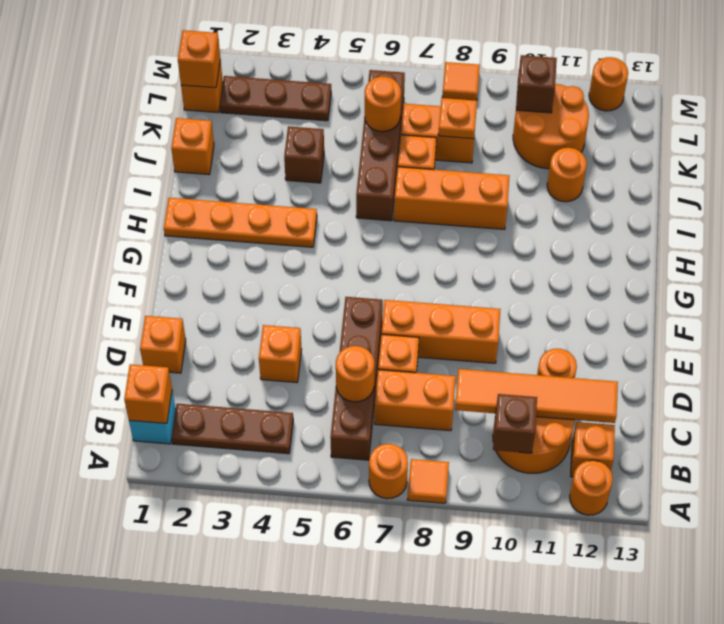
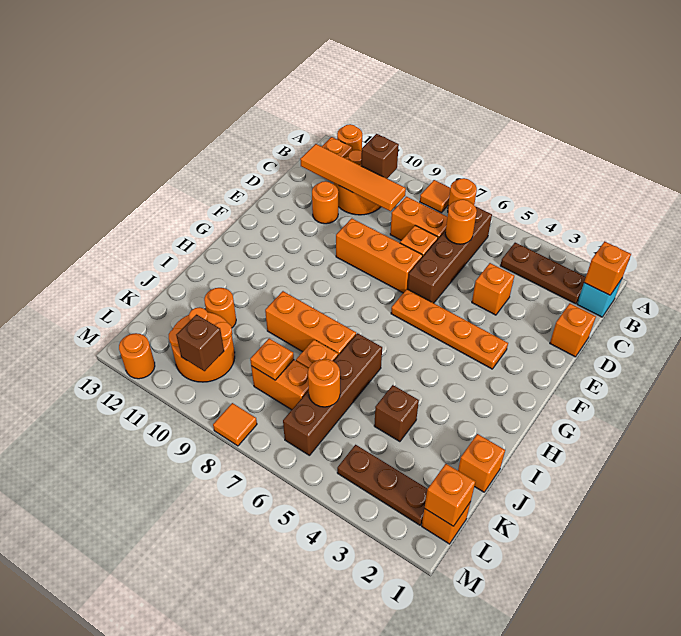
orange plate H1:H4 level 1 -> orange plate F3:F6 level 1

